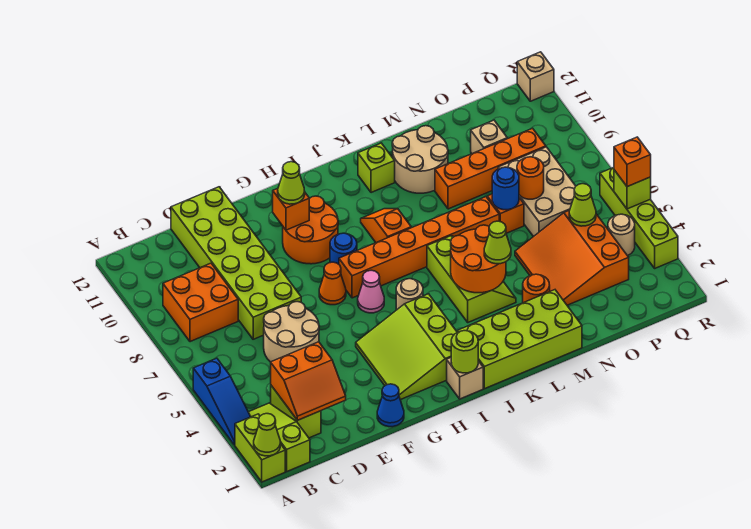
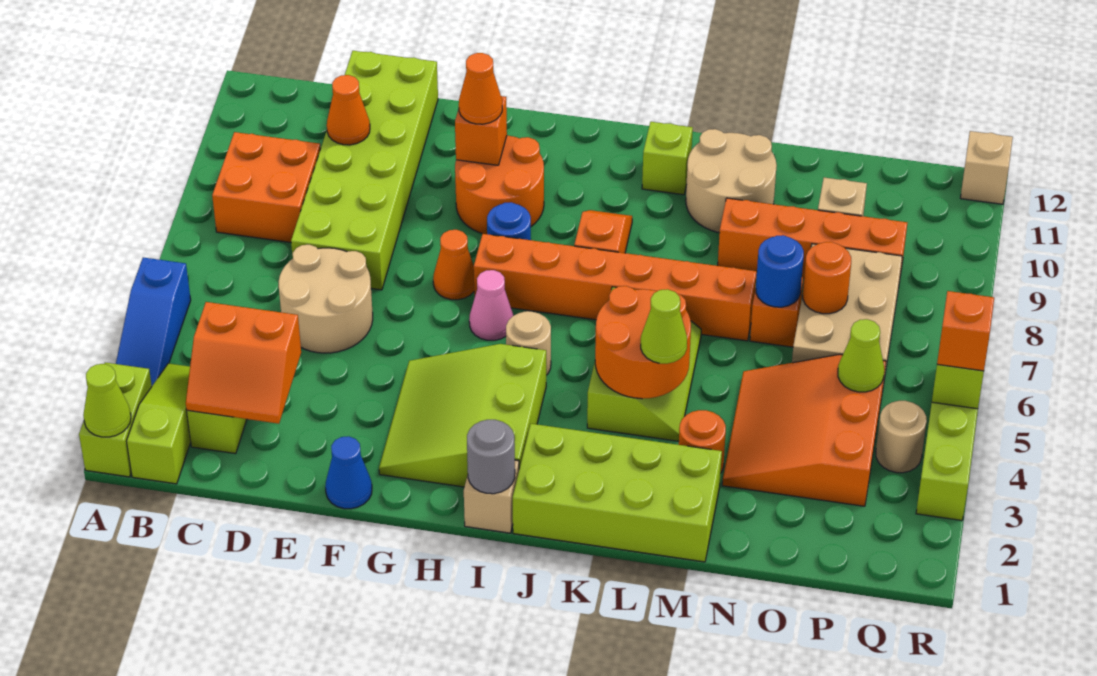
none -> orange cone D10 level 2
lime cone G10 level 3 -> orange cone G10 level 3
lime round brick I1 level 2 -> grey round brick I1 level 2

